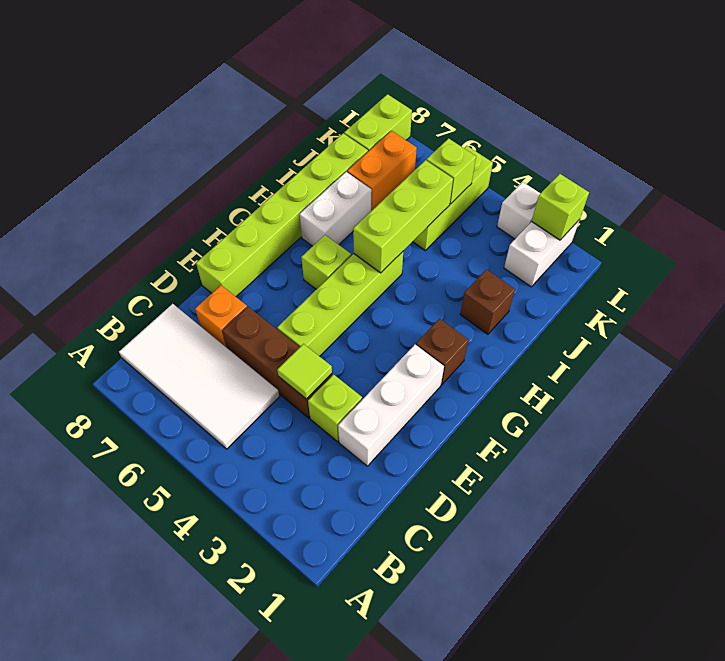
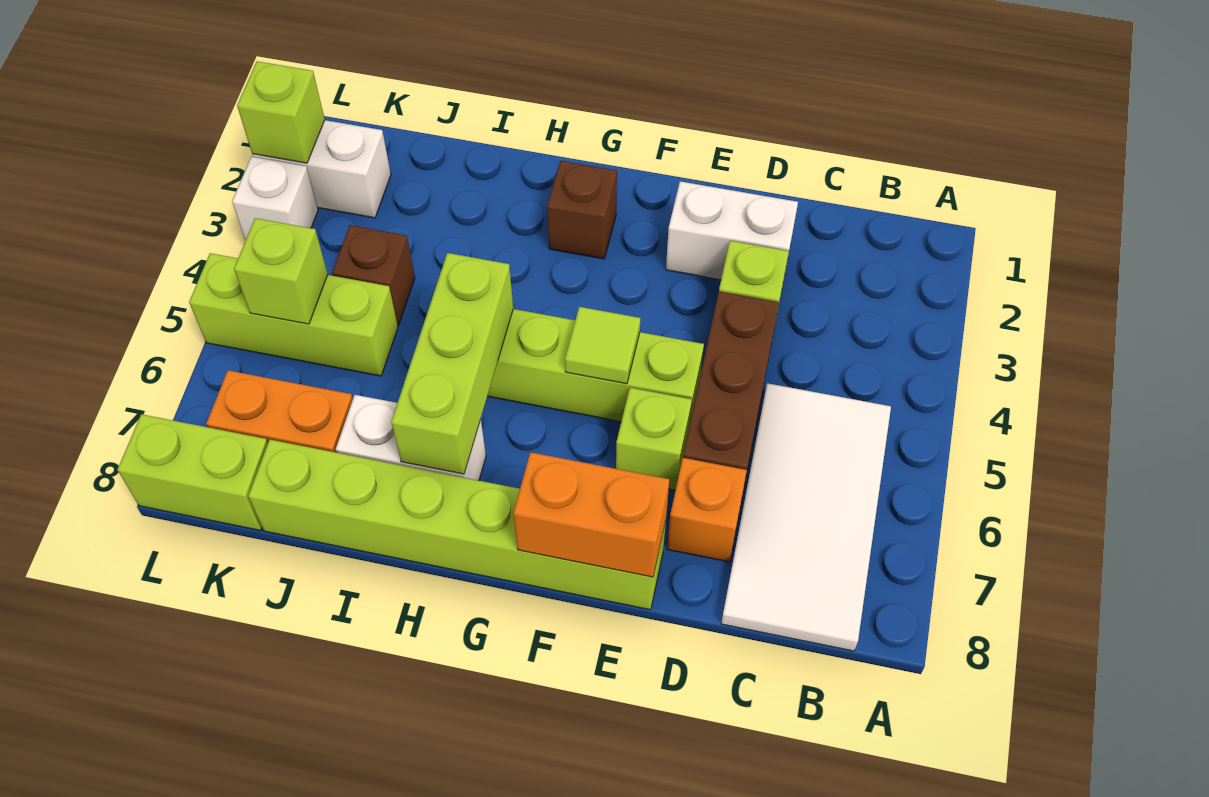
white brick D2:F2 level 1 -> white brick D2:E2 level 1
lime tile D4 level 2 -> lime tile F5 level 2
none -> orange brick E8:F8 level 2
lime brick G6 level 1 -> lime brick E6 level 1
lime brick H5:J5 level 2 -> lime brick H5:H7 level 2
brown brick I2 level 1 -> brown brick J4 level 1

